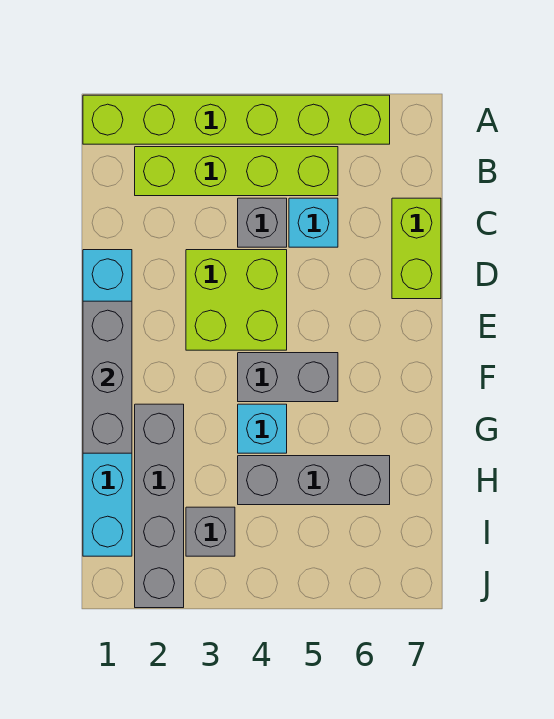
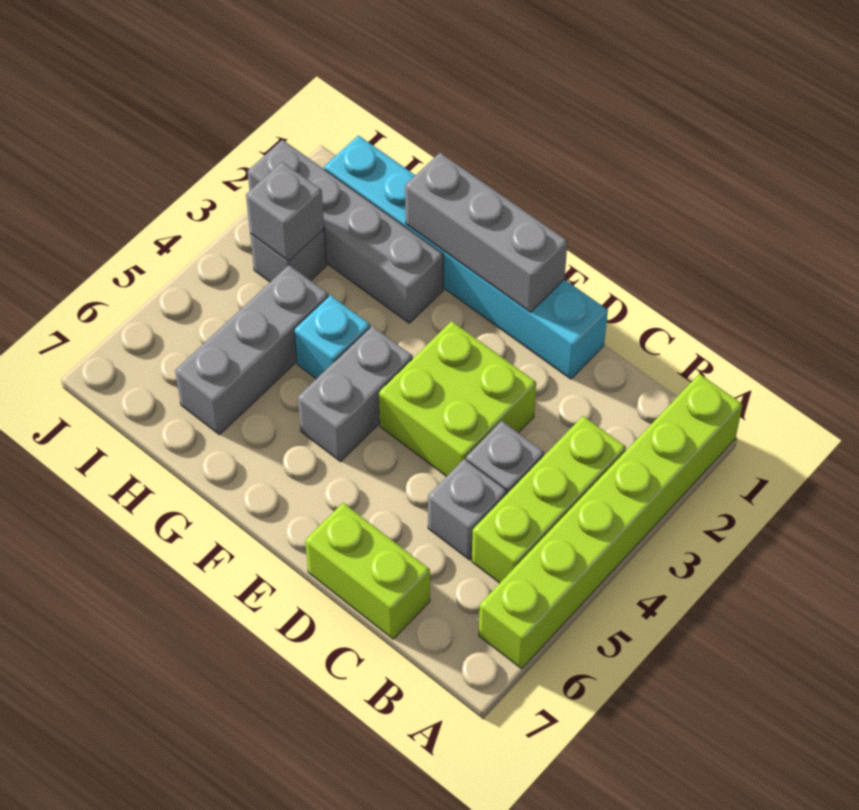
lime brick B2:B5 level 1 -> lime brick B3:B5 level 1
cyan brick C5 level 1 -> grey brick C5 level 1
none -> grey brick I3 level 2

